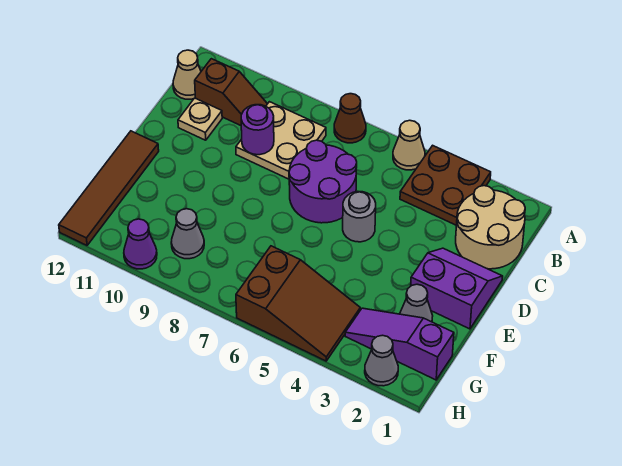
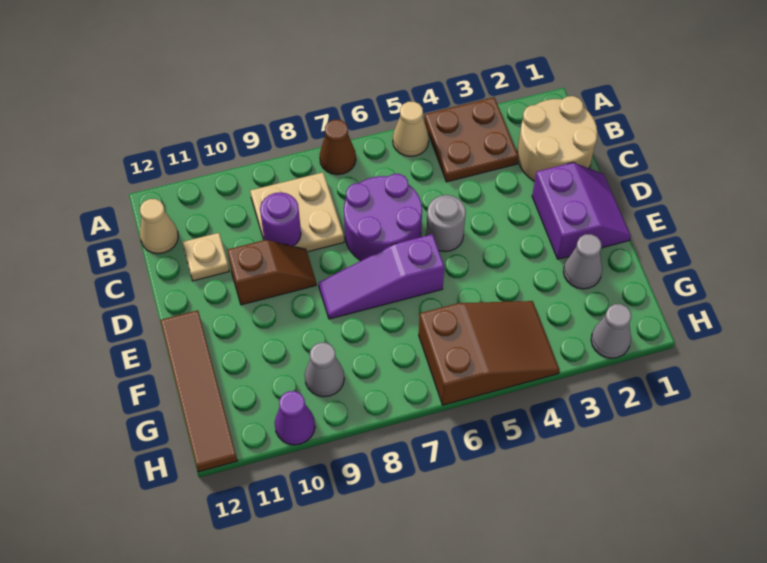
brown slope B10:B11 level 1 top 11 -> brown slope D9:D10 level 1 top 10
purple slope D1:E2 level 1 top E -> purple slope D1:E2 level 1 top 2
purple slope G1:G3 level 1 top 1 -> purple slope E6:E8 level 1 top 6

